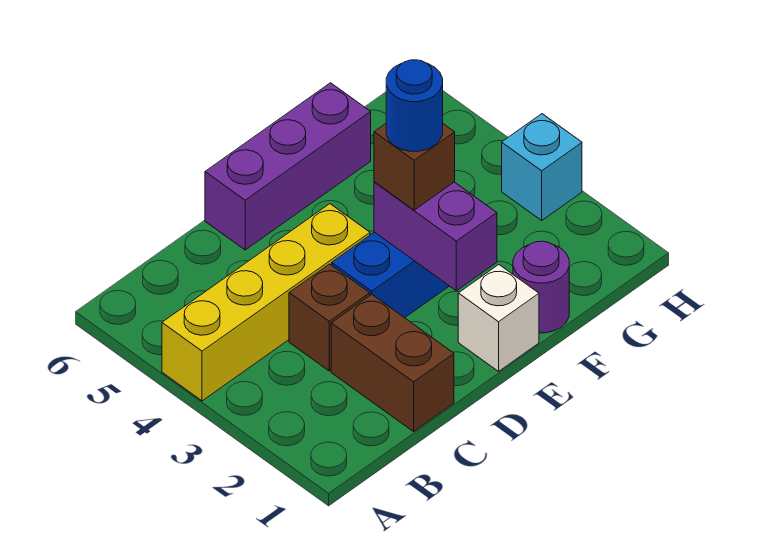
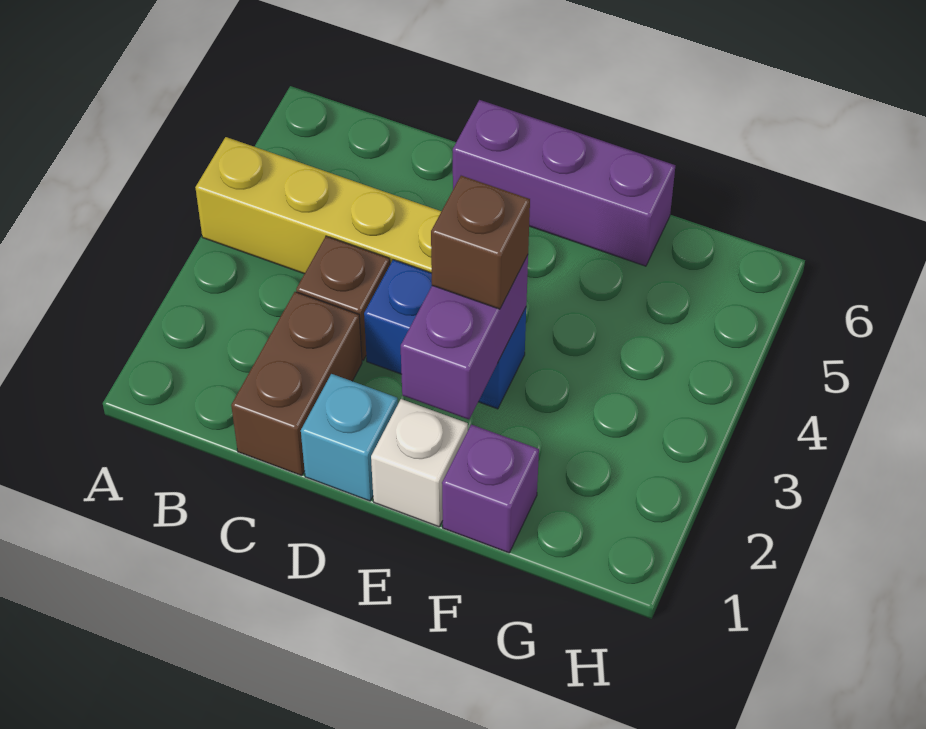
blue round brick E3 level 4 -> none
purple round brick F1 level 1 -> purple brick F1 level 1
cyan brick H3 level 1 -> cyan brick D1 level 1

